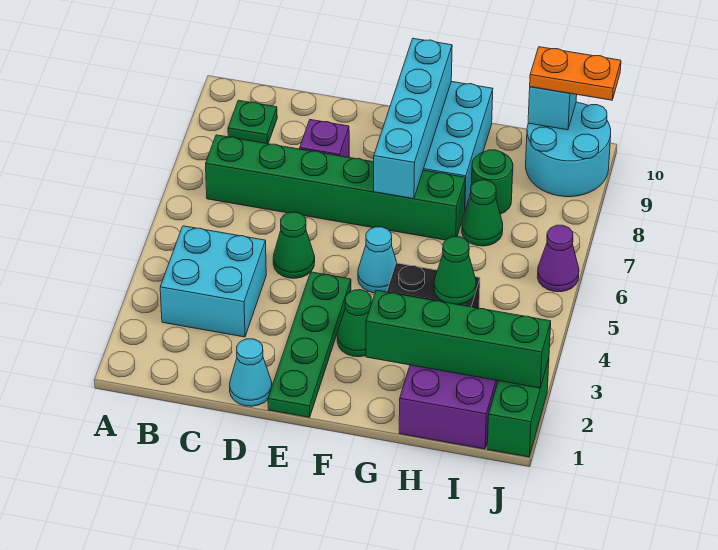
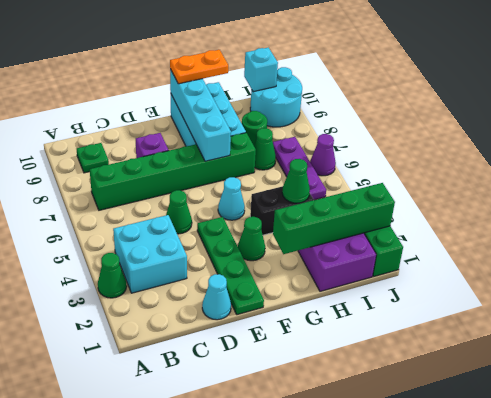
none -> green cone A3 level 1
none -> purple plate I5:I7 level 1
orange plate I10:J10 level 3 -> orange plate F10:G10 level 3

